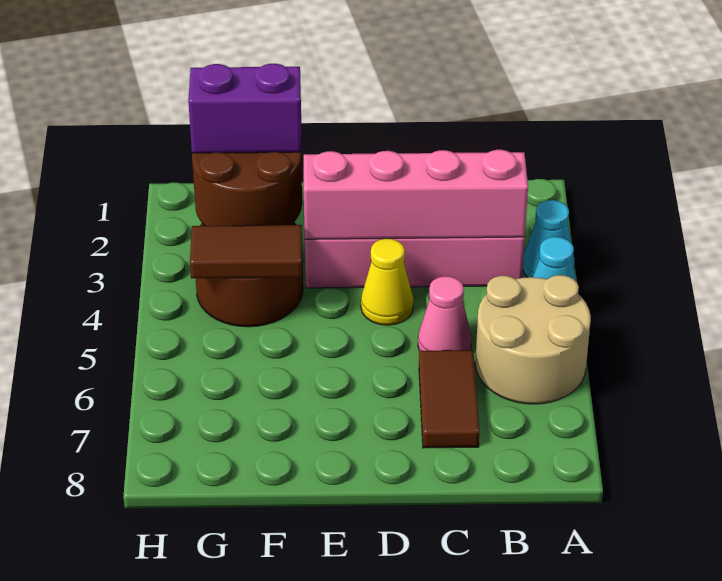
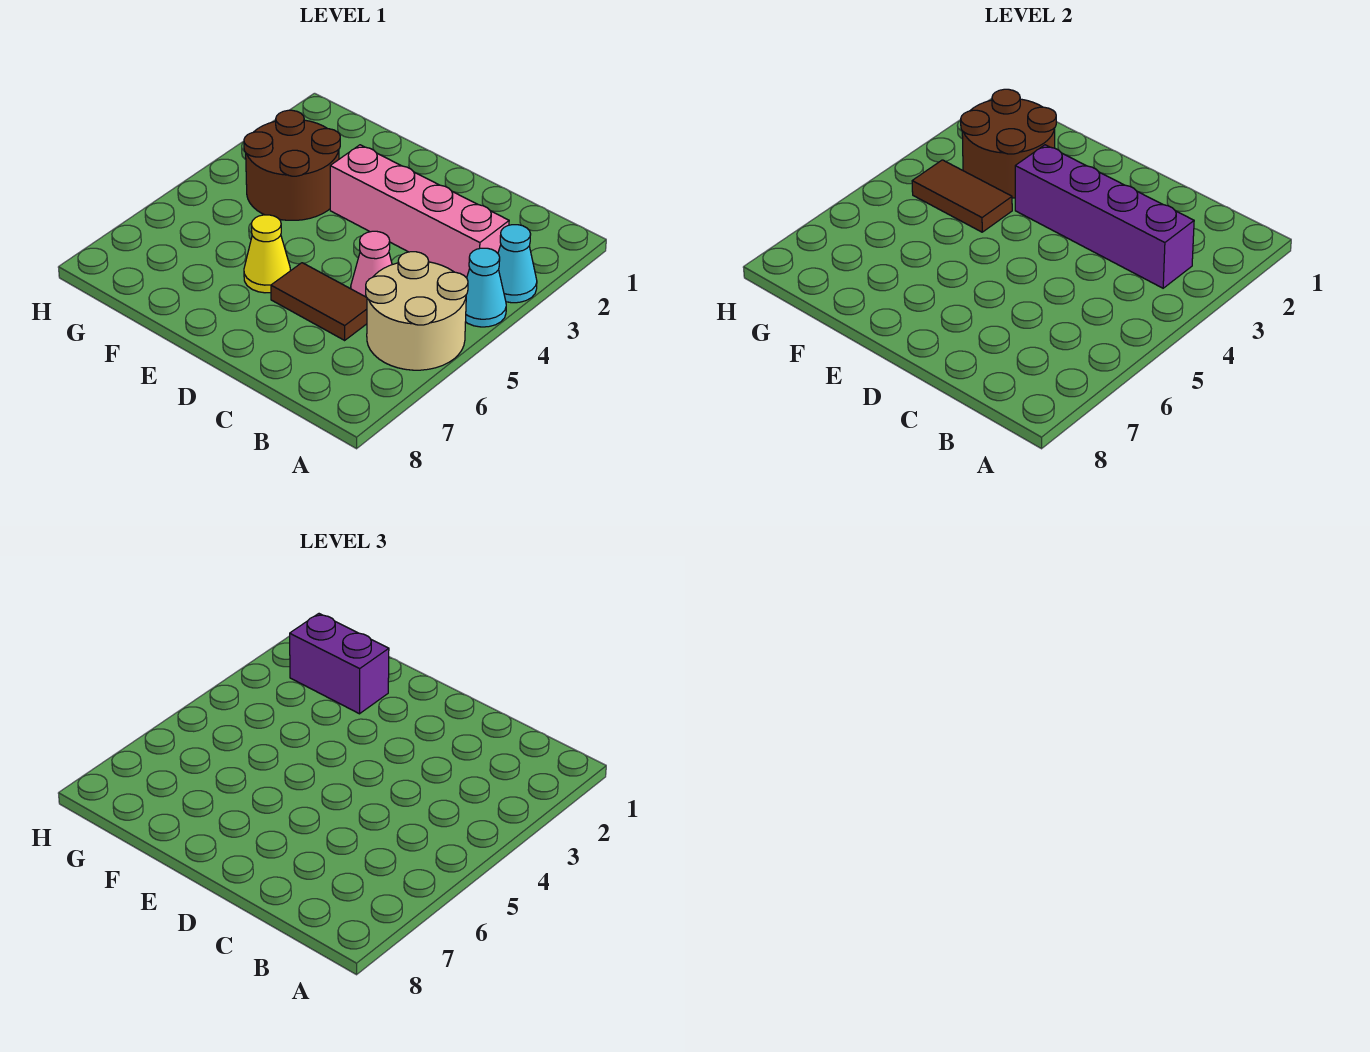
pink brick B3:E3 level 2 -> purple brick B3:E3 level 2
brown tile C6:C7 level 1 -> brown tile C6:D6 level 1
yellow cone D4 level 1 -> yellow cone E6 level 1

